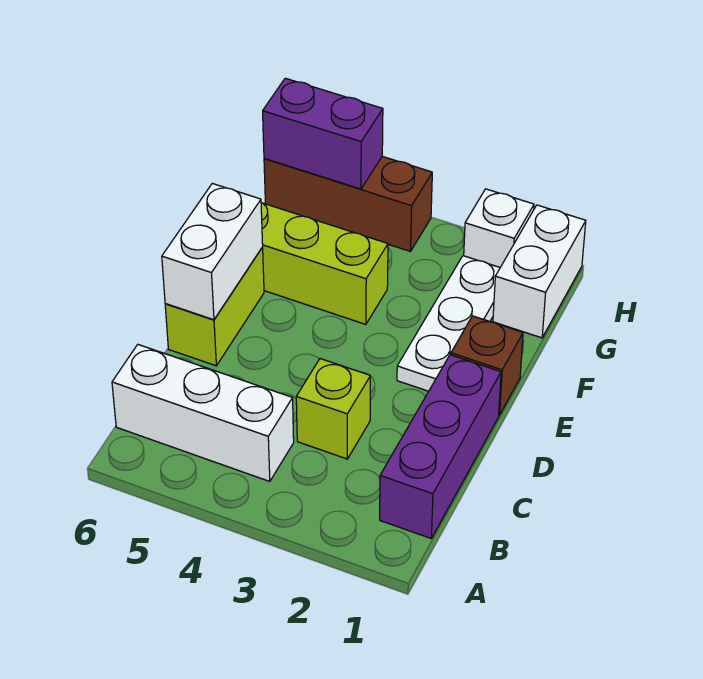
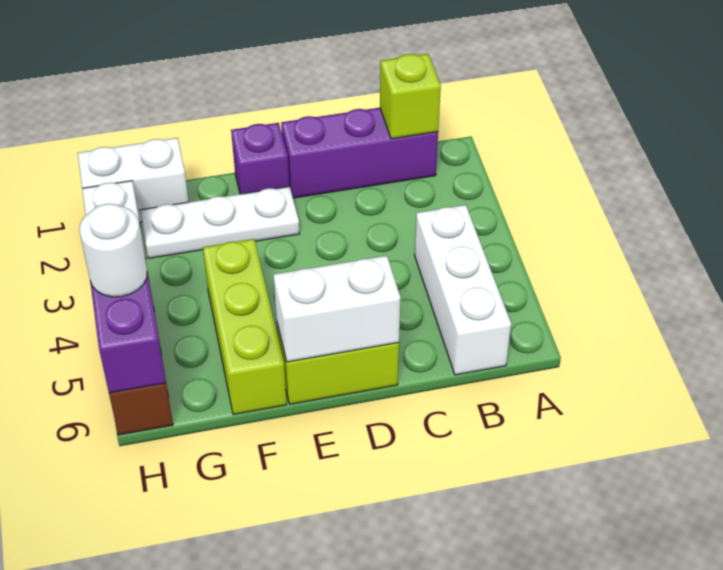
lime brick C3 level 1 -> lime brick B1 level 2
brown brick E1 level 1 -> purple brick E1 level 1
none -> white round brick H5 level 3

